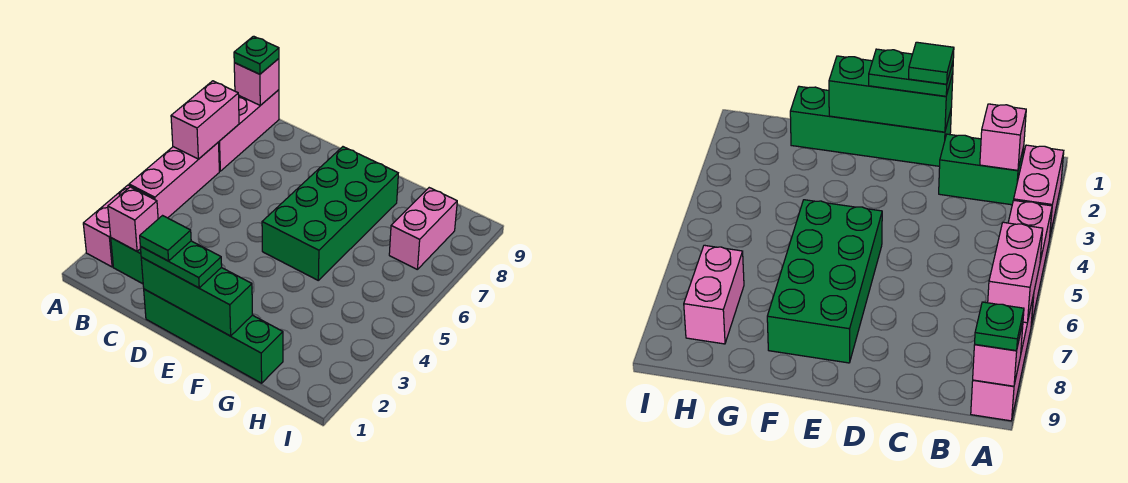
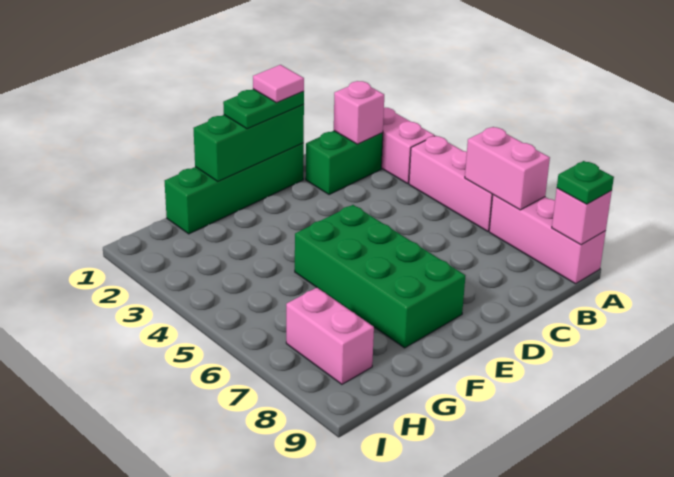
green tile D1 level 4 -> pink tile D1 level 4

